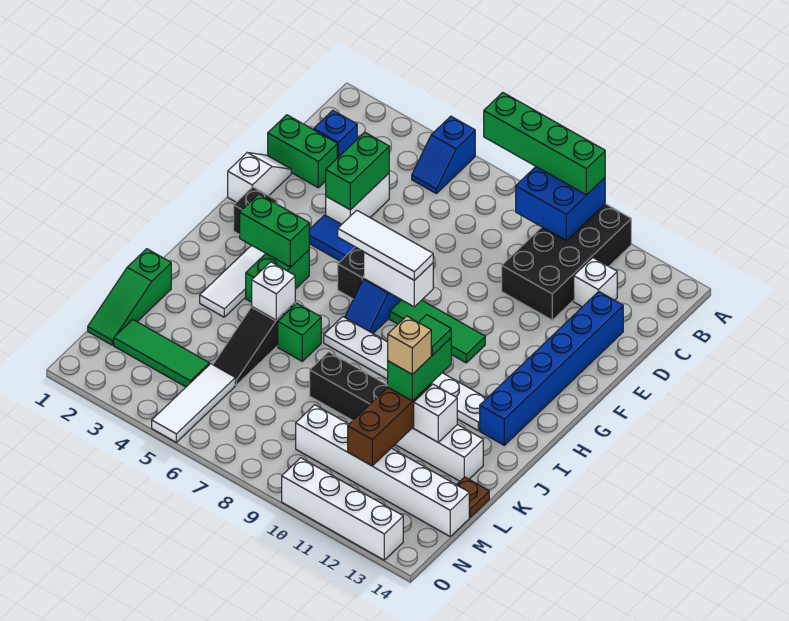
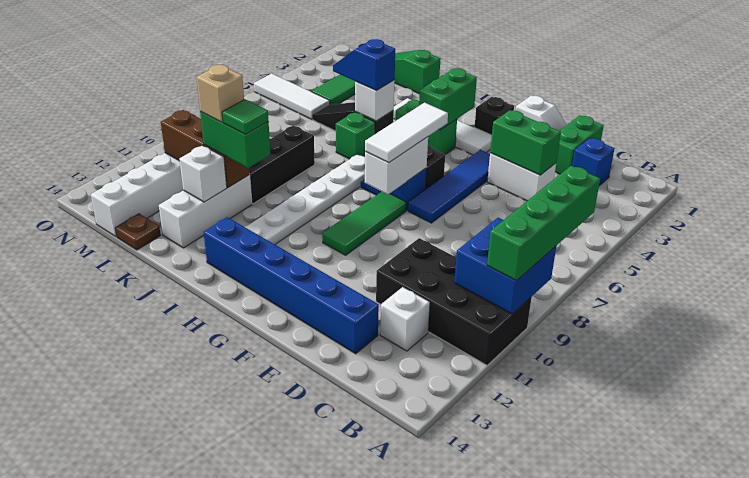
blue slope A5:B5 level 1 top A -> blue slope J5:K5 level 3 top J
white brick O10:O13 level 1 -> none

